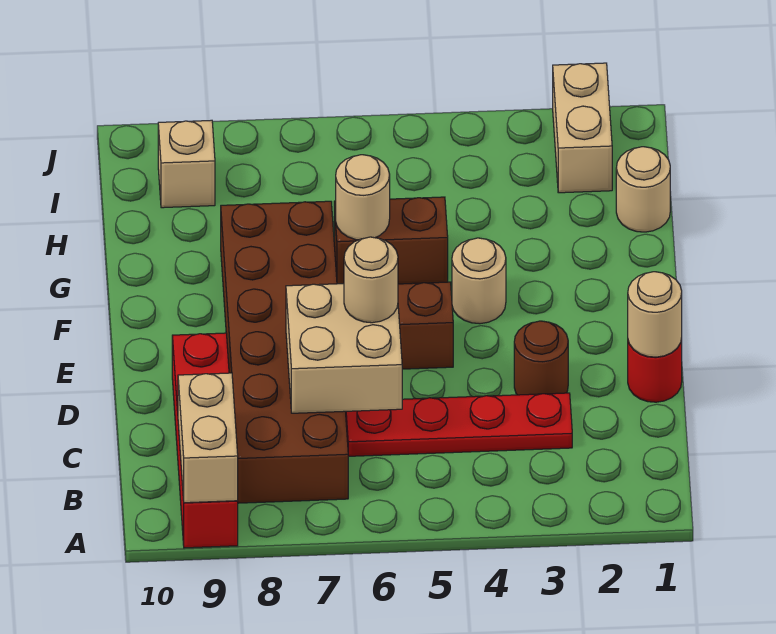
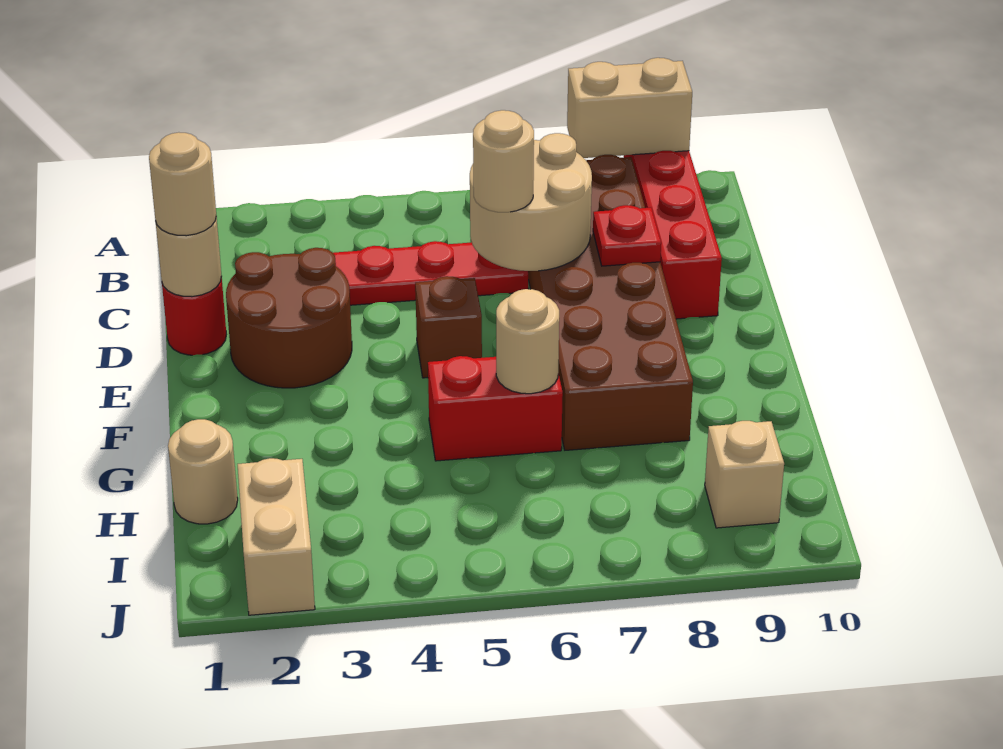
tan brick A9:B9 level 2 -> tan brick A8:A9 level 2
tan brick C6:D7 level 2 -> tan round brick C6:D7 level 2
brown round brick D3 level 1 -> brown round brick D2:E3 level 1
none -> red plate D8 level 2
tan round brick F4 level 1 -> tan round brick D1 level 3
brown brick G5:G6 level 1 -> red brick G5:G6 level 1

